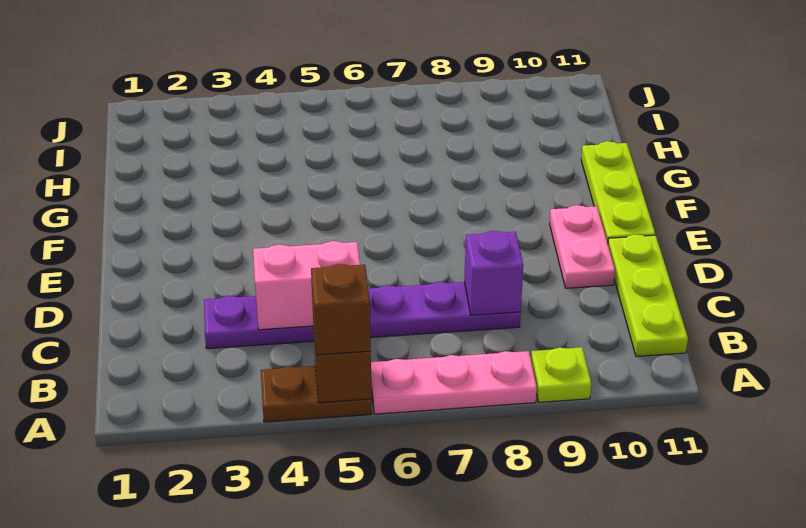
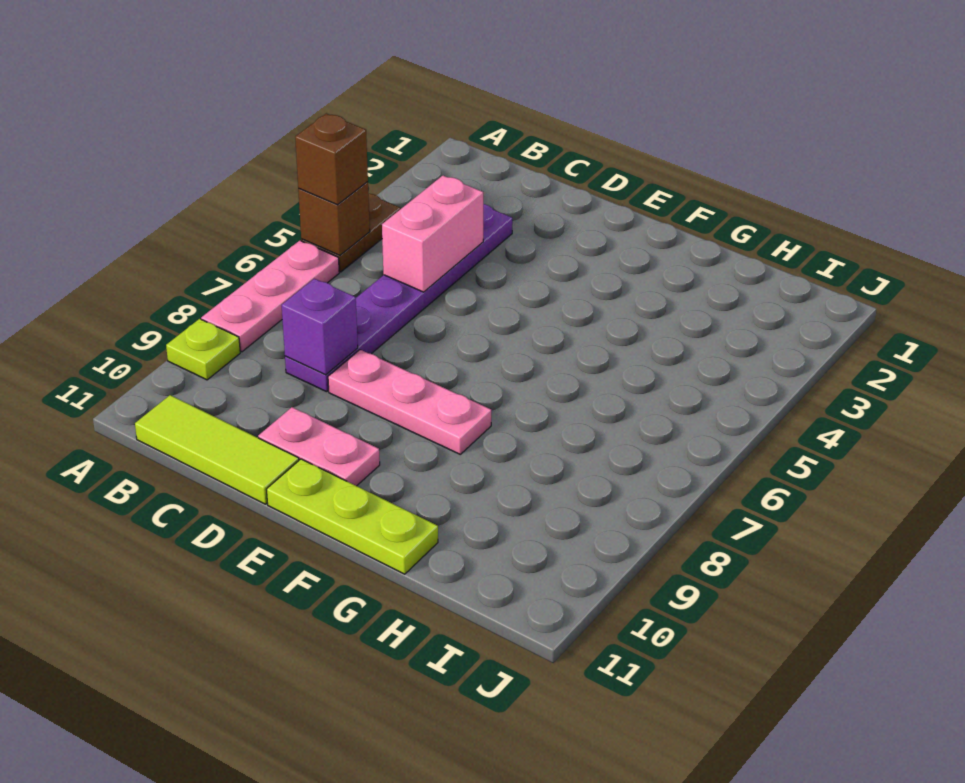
lime plate B11:D11 level 1 -> lime tile B11:D11 level 1
none -> pink plate D8:F8 level 1

